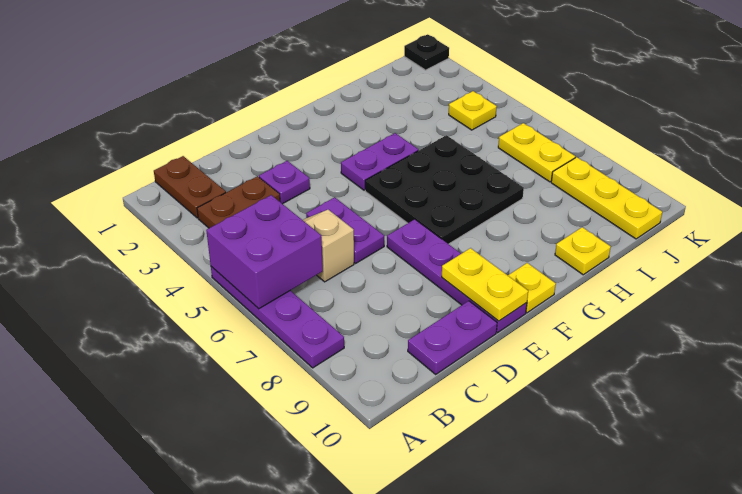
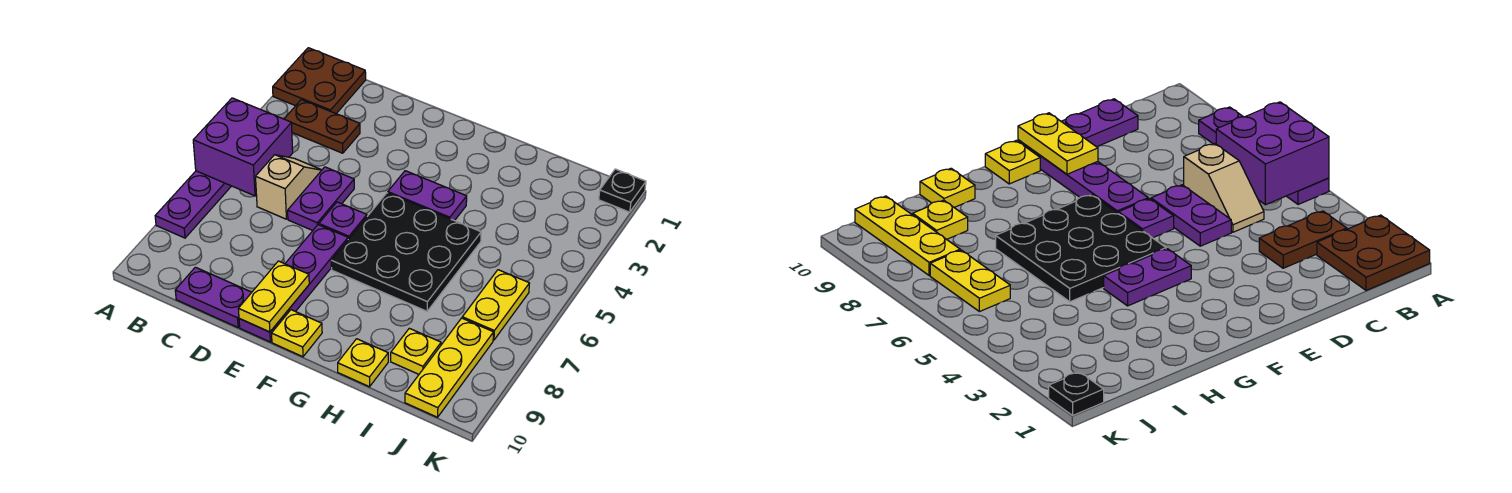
brown plate B1:B2 level 1 -> brown plate A1:B2 level 1
purple plate D3 level 1 -> purple plate E6 level 1
yellow plate J4 level 1 -> yellow plate I9 level 1

